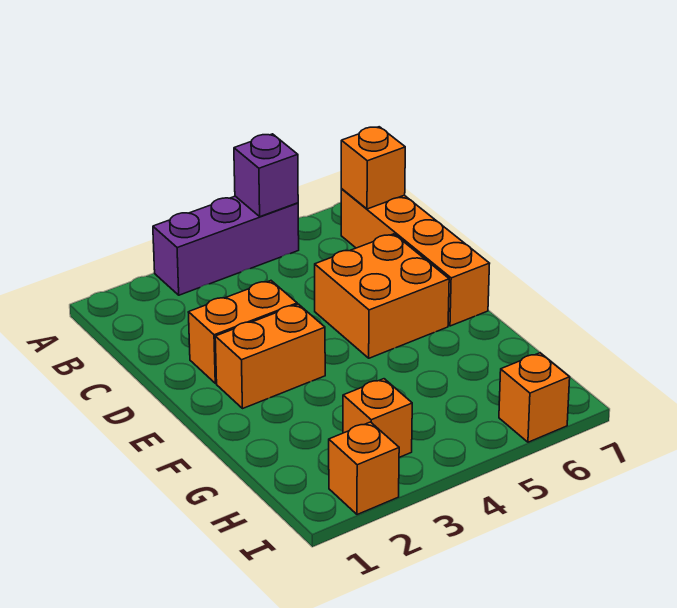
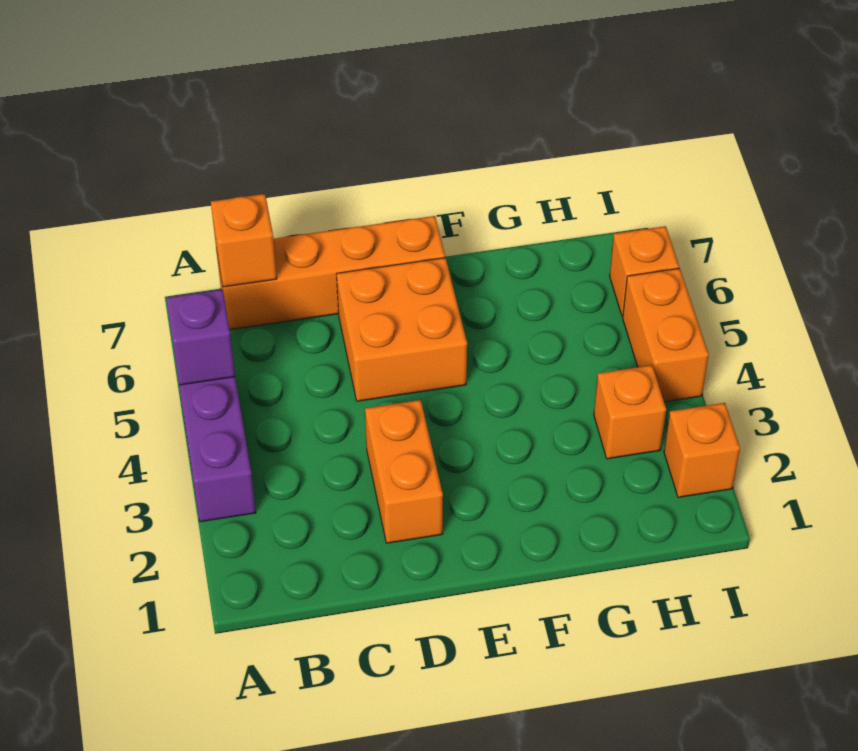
orange brick E2:E3 level 1 -> orange brick I4:I5 level 1

